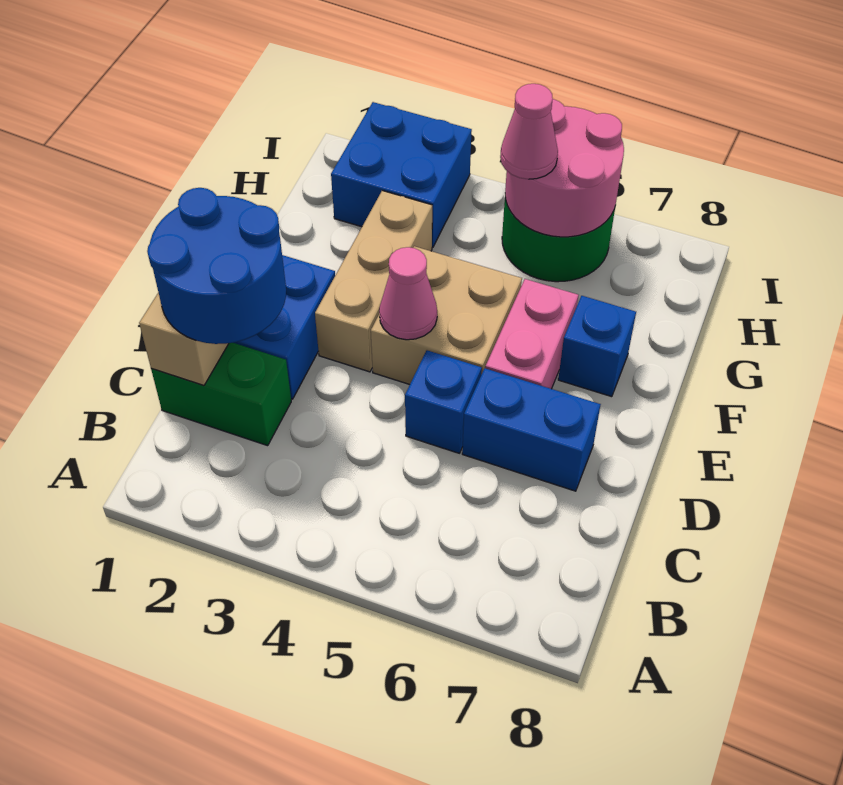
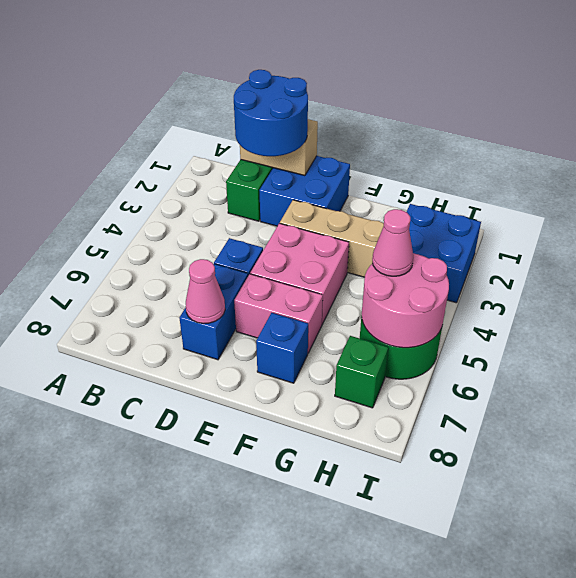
tan brick E4:F5 level 1 -> pink brick E4:F5 level 1
pink cone E4 level 2 -> pink cone D7 level 2
none -> green brick H7 level 1

